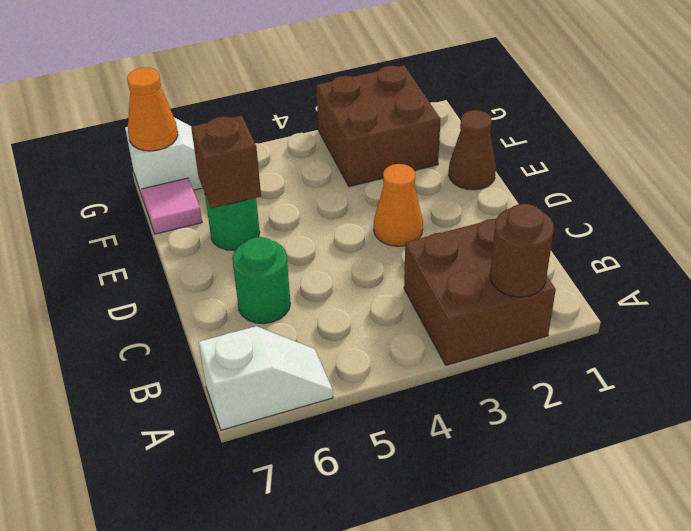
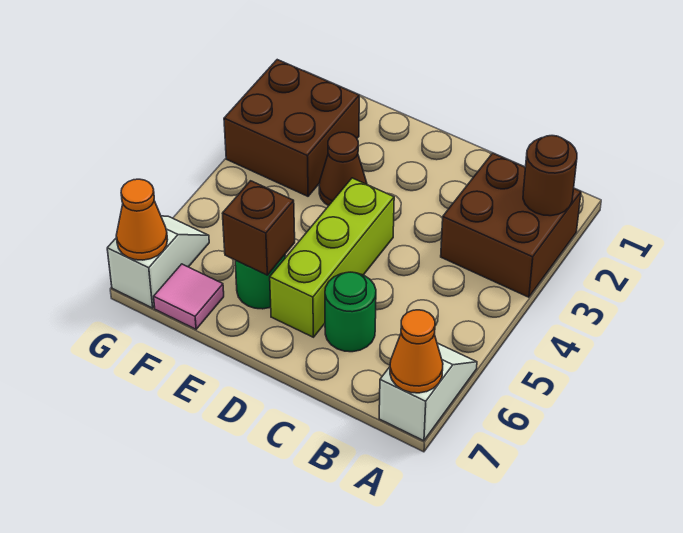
orange cone D3 level 1 -> orange cone A7 level 2
none -> lime brick D4:D6 level 1
brown cone E1 level 1 -> brown cone E3 level 1

